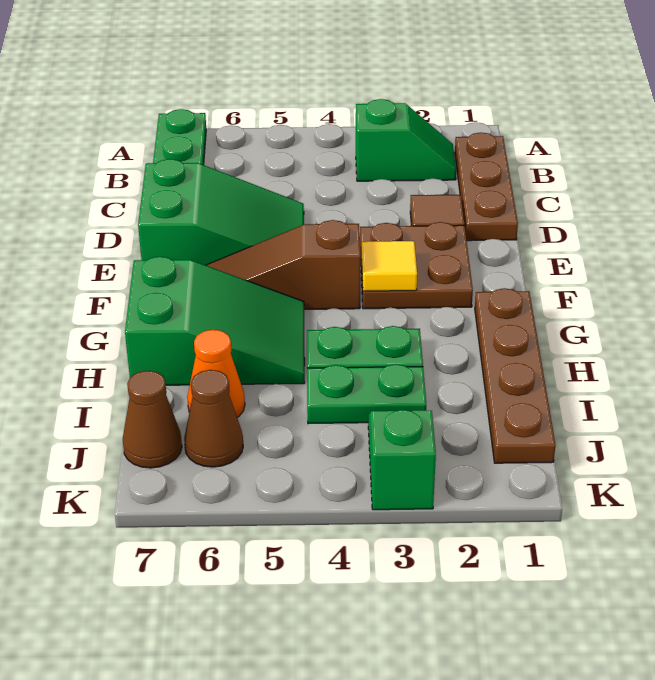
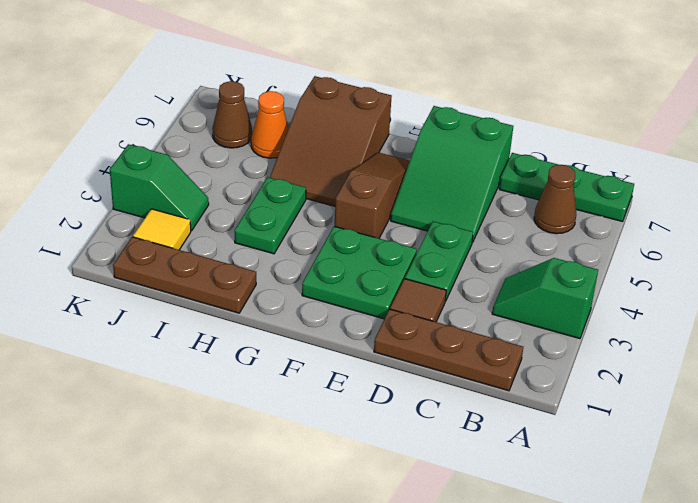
green slope B2:B3 level 1 top 3 -> green slope A3:B3 level 1 top A
brown plate E2:F3 level 1 -> green plate E2:F3 level 1
yellow tile F3 level 2 -> yellow tile J2 level 1
brown plate G1:J1 level 1 -> brown plate H1:J1 level 1
green slope G5:H7 level 1 top 7 -> brown slope G5:H7 level 1 top 7
green plate I3:I4 level 1 -> green plate D3:D4 level 1
brown cone J7 level 1 -> brown cone B6 level 1

